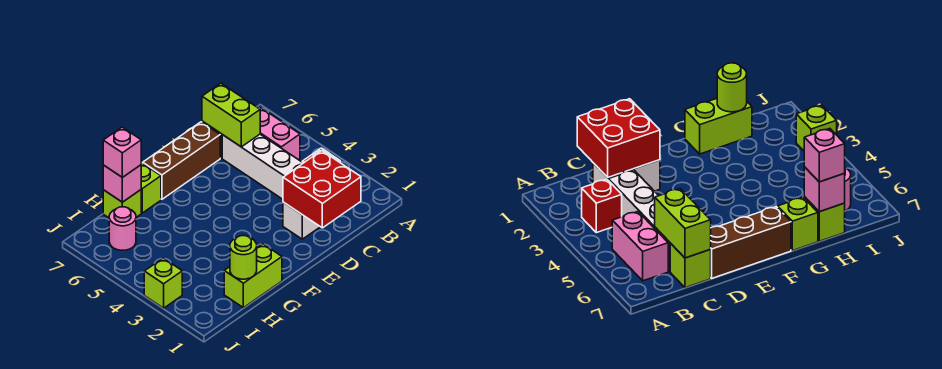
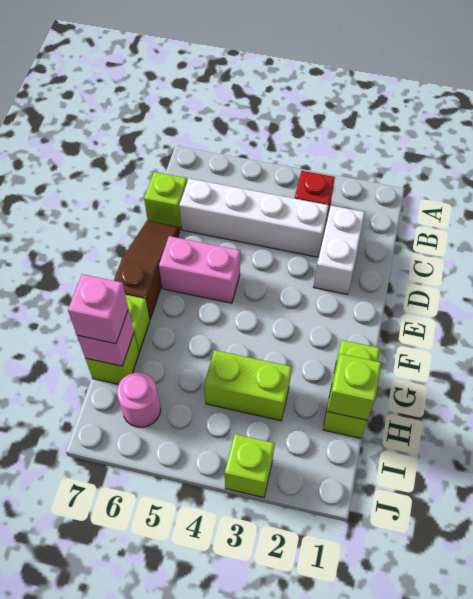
pink brick B5:B6 level 1 -> pink brick E5:E6 level 1
red brick C1:D2 level 2 -> none
lime brick C6:C7 level 2 -> lime brick H3:H4 level 1
brown brick D7:F7 level 1 -> brown slope D7:F7 level 1 top F
lime round brick H1 level 2 -> lime brick H1 level 2

